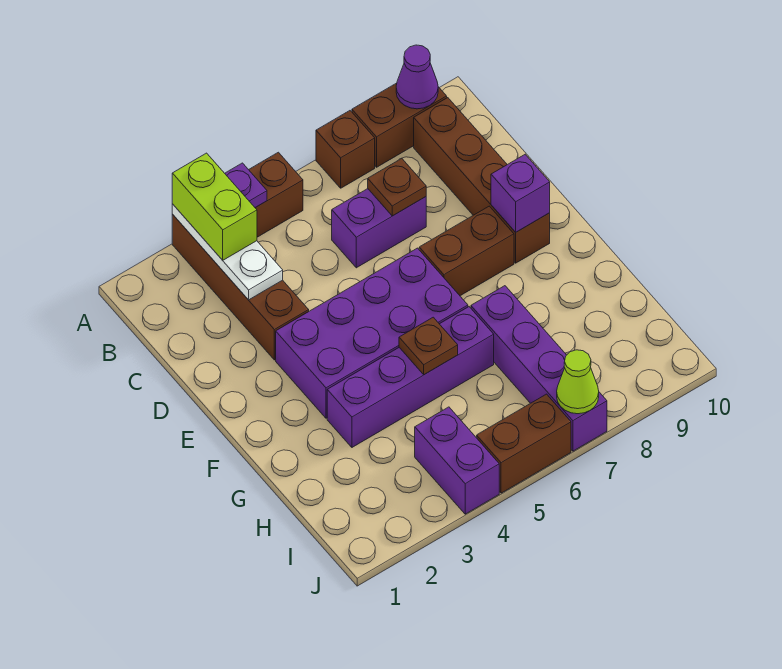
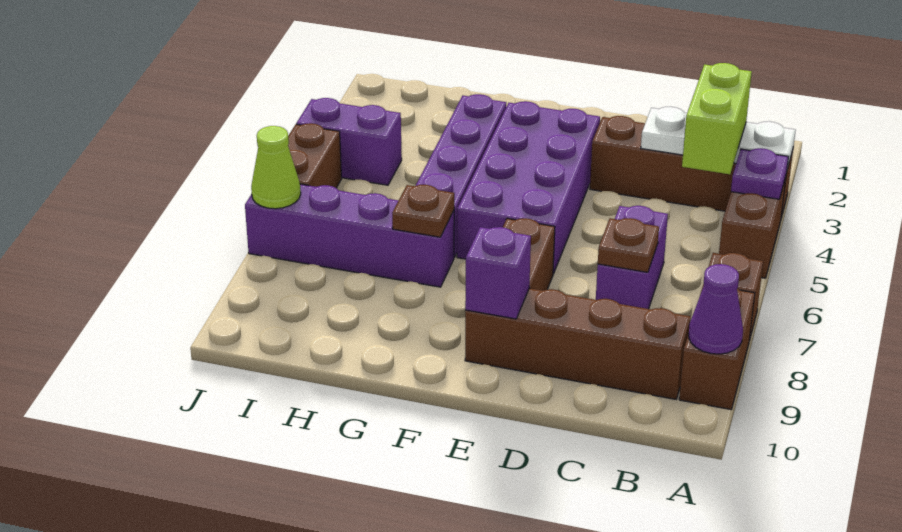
lime brick A3:B3 level 3 -> lime brick B3:B4 level 3
brown plate G5 level 2 -> brown plate G7 level 2

